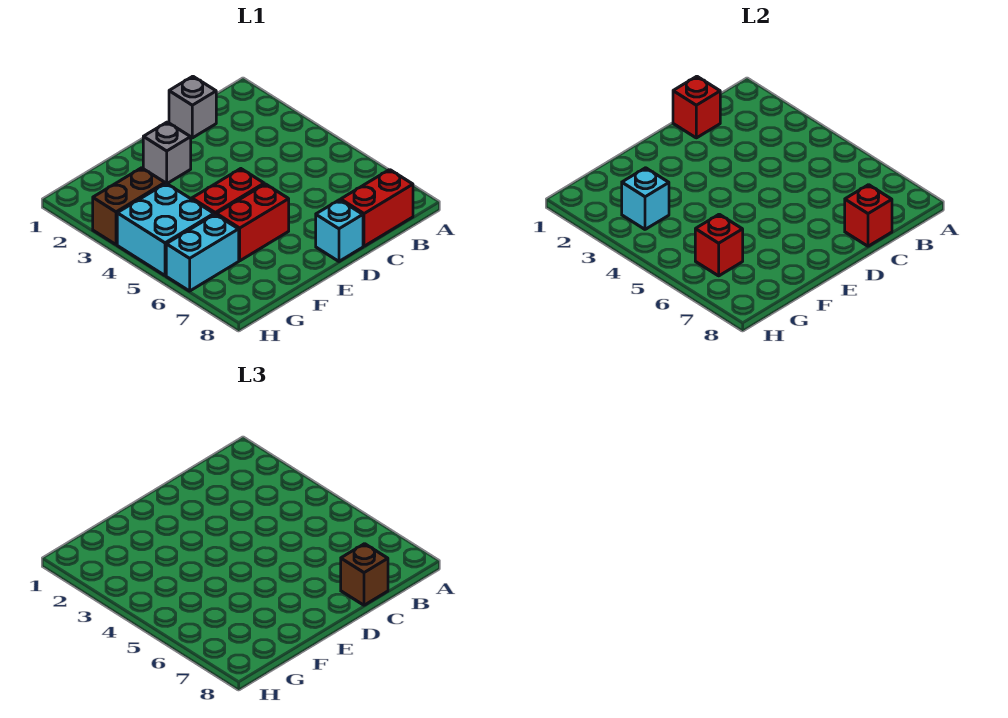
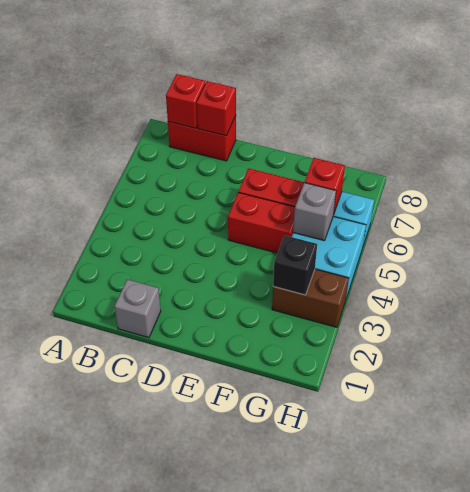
red brick C1 level 2 -> red brick B8 level 2
brown brick C8 level 3 -> none
cyan brick D8 level 1 -> none
grey brick E2 level 1 -> grey brick G5 level 2
cyan brick G3 level 2 -> black brick G3 level 2

